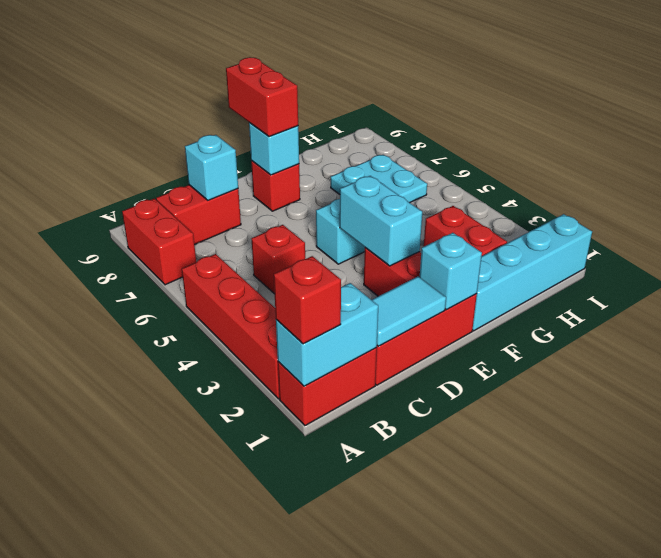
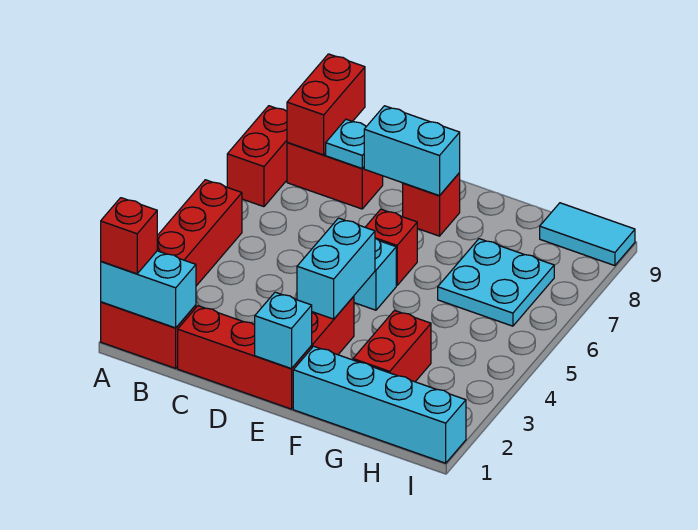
cyan tile C1:D1 level 2 -> cyan tile H9:I9 level 1
red brick C5 level 1 -> red brick E6 level 1
cyan brick C8 level 2 -> cyan plate C8 level 2
cyan brick E8 level 2 -> cyan brick D8:E8 level 2
red brick E8:E9 level 3 -> red brick B8:B9 level 2

